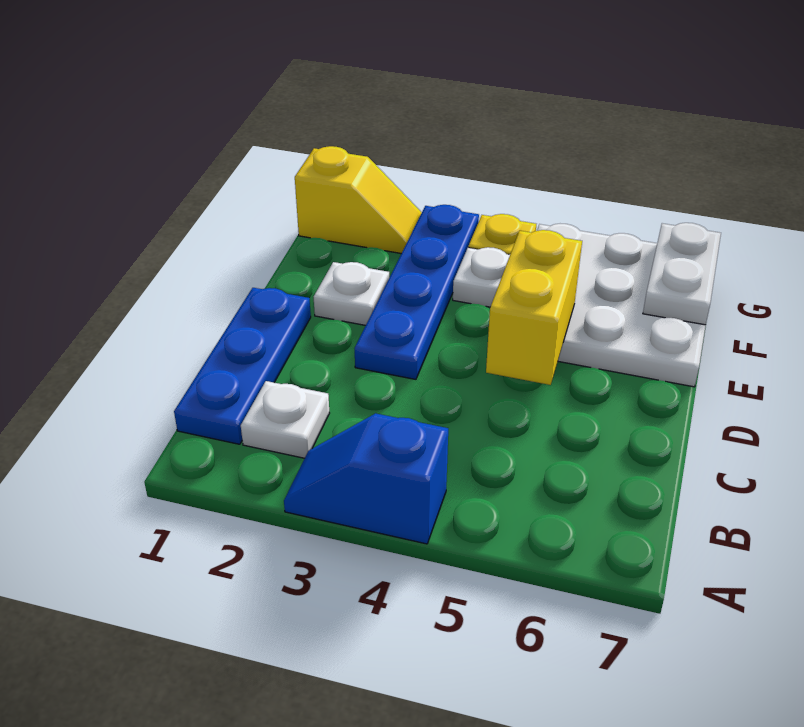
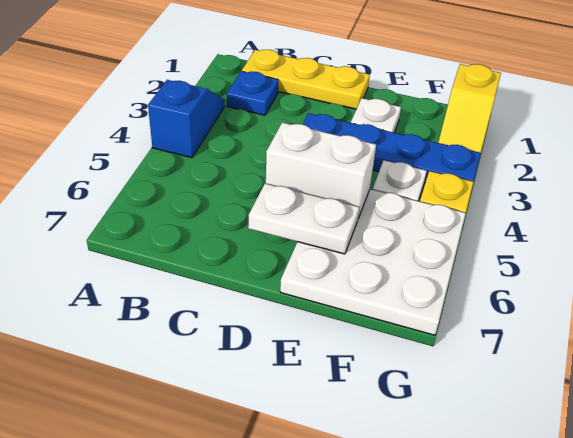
blue plate B1:D1 level 1 -> yellow plate B1:D1 level 1
white plate B2 level 1 -> blue plate B2 level 1
yellow brick D5:E5 level 2 -> white brick D5:E5 level 2
white plate F7:G7 level 2 -> white plate D6:E6 level 2

